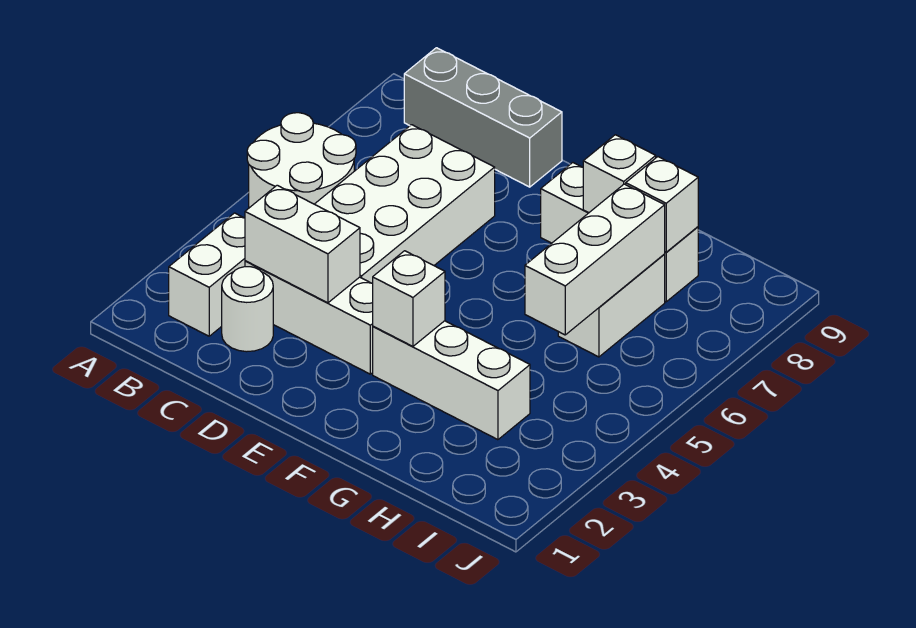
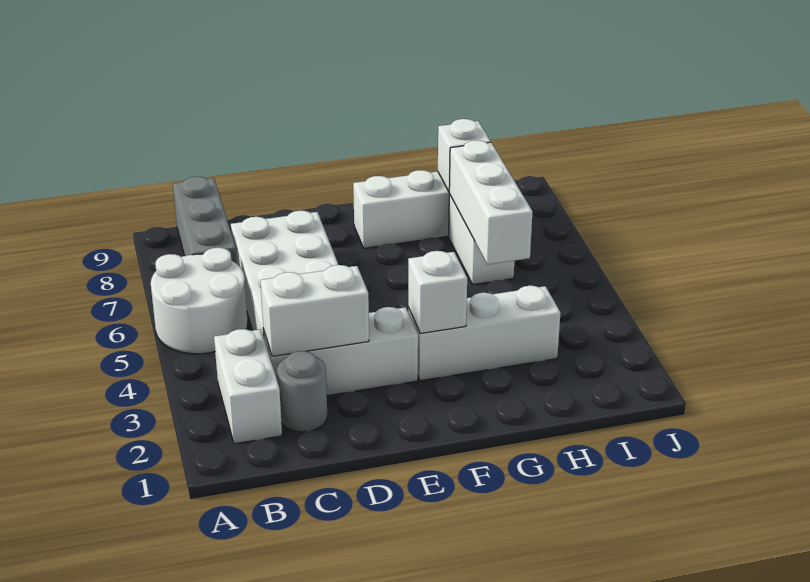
grey brick B9:D9 level 1 -> grey brick B7:B9 level 1
white round brick C2 level 1 -> grey round brick C2 level 1
white brick G8 level 2 -> none

